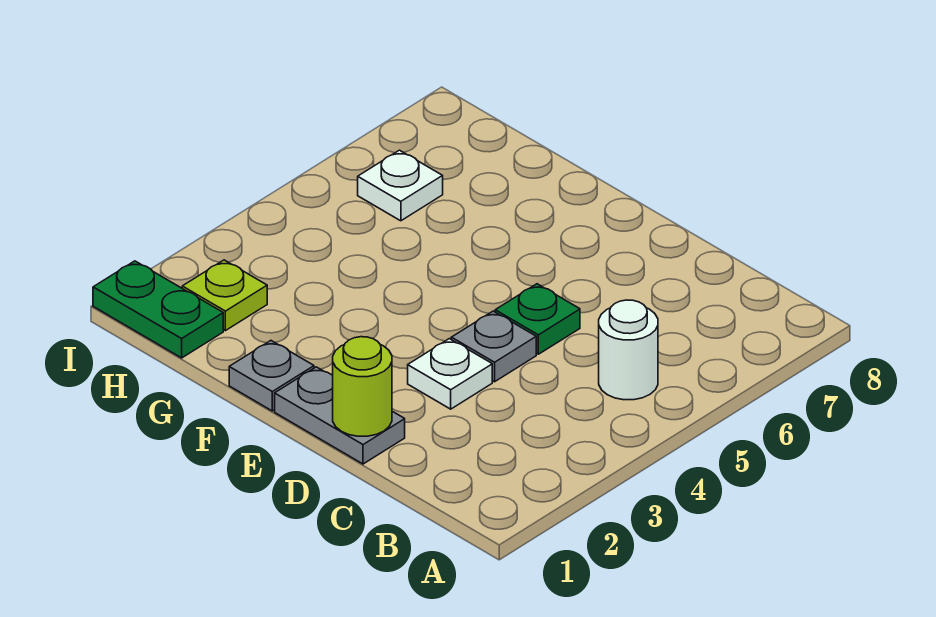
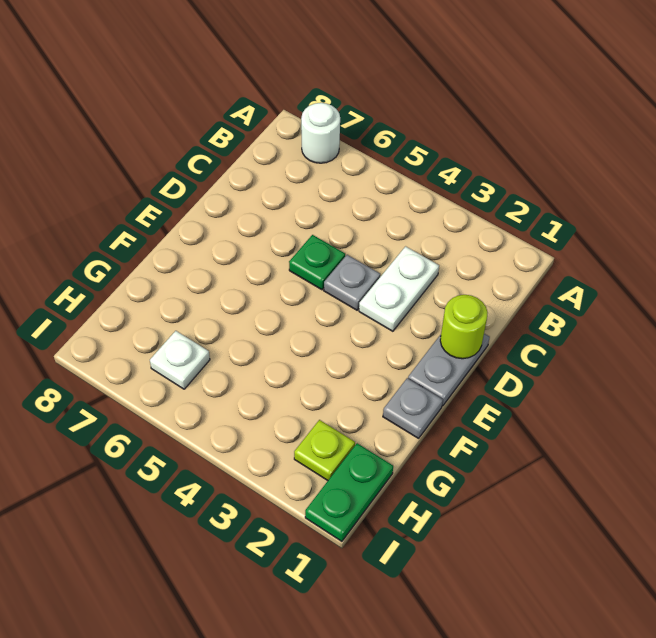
white round brick B5 level 1 -> white round brick A7 level 1
white plate D3 level 1 -> white plate C3:D3 level 1

